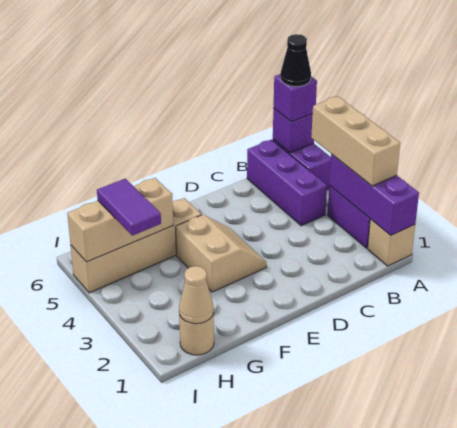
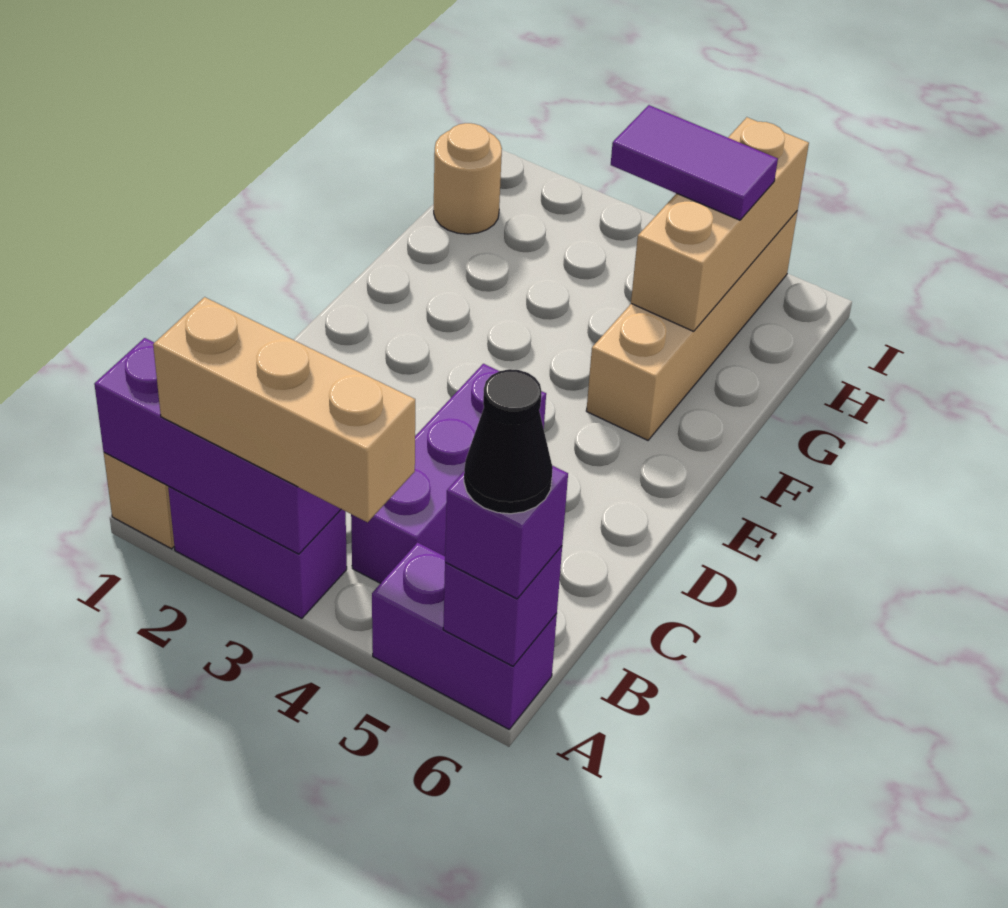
purple brick B4:B6 level 1 -> purple brick B4:D4 level 1
tan slope E3:F4 level 1 top F -> none
tan cone H1 level 2 -> none

